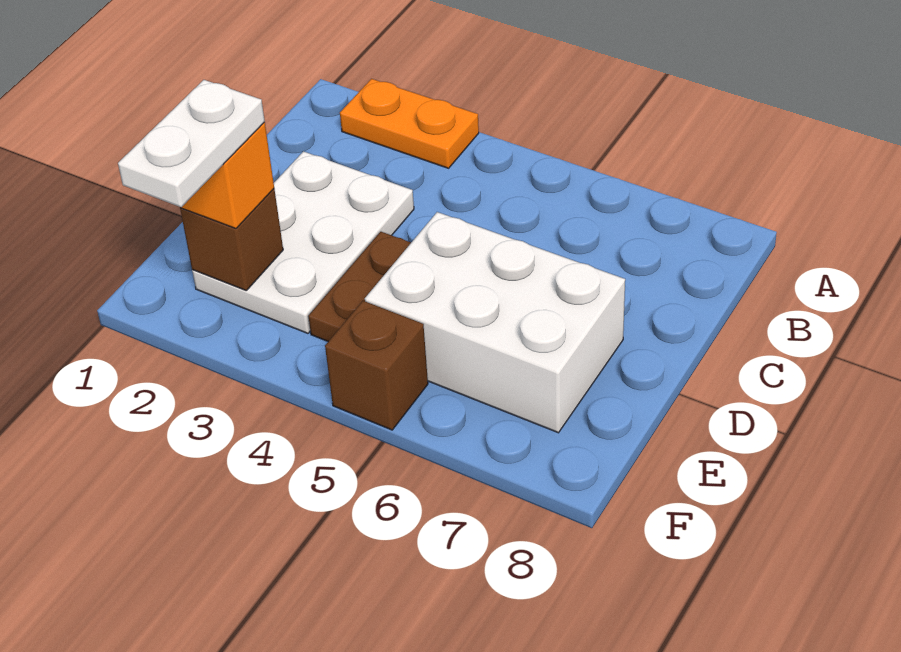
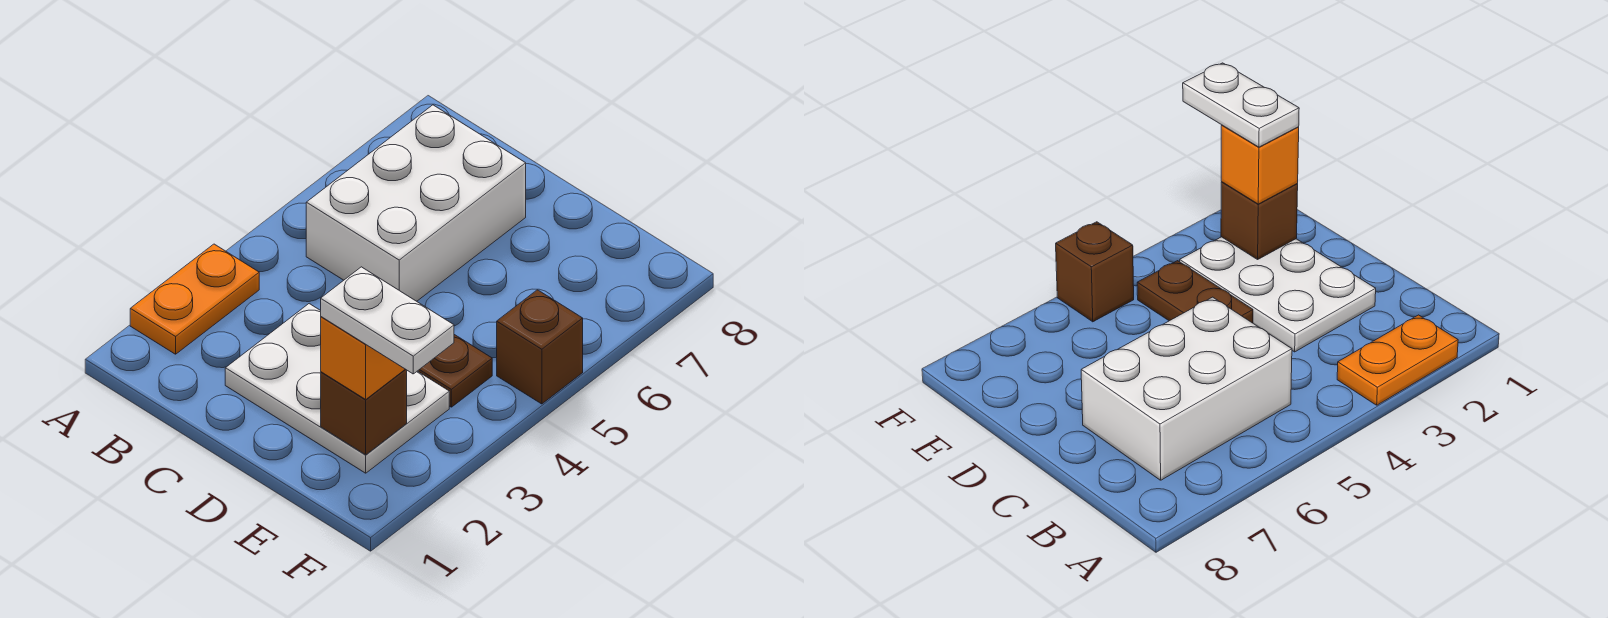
white brick D5:E7 level 1 -> white brick B5:C7 level 1

